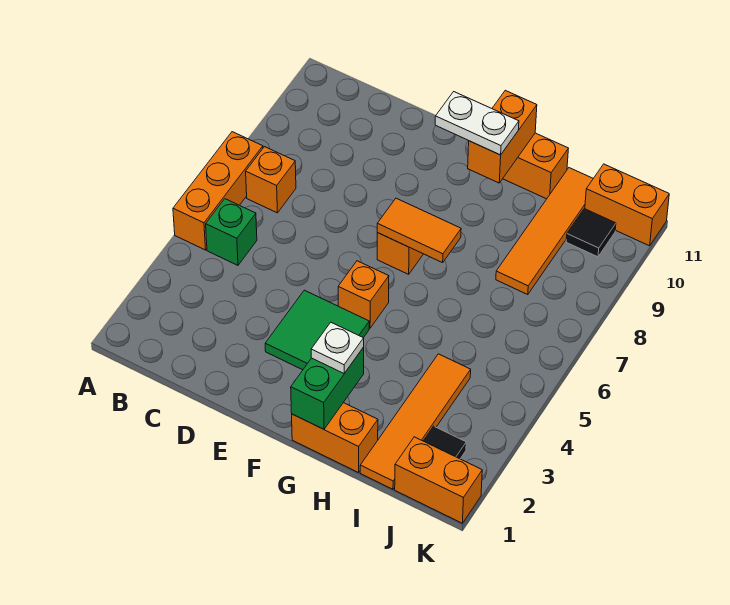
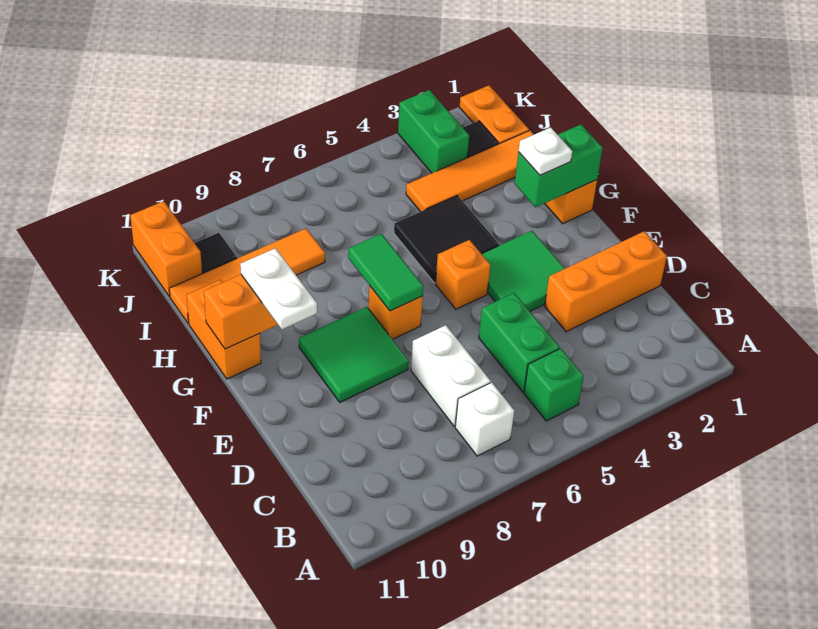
orange brick A5:A7 level 1 -> orange brick D1:D3 level 1
orange brick B7 level 1 -> white brick B7 level 1
none -> green brick C5:D5 level 1
none -> white brick C7:D7 level 1
none -> green tile E8:F9 level 1
orange tile F7:G7 level 2 -> green tile F7:G7 level 2
none -> black tile G4:H5 level 1
orange brick J1:K1 level 1 -> orange plate J1:K1 level 1
none -> green brick J3:K3 level 1

